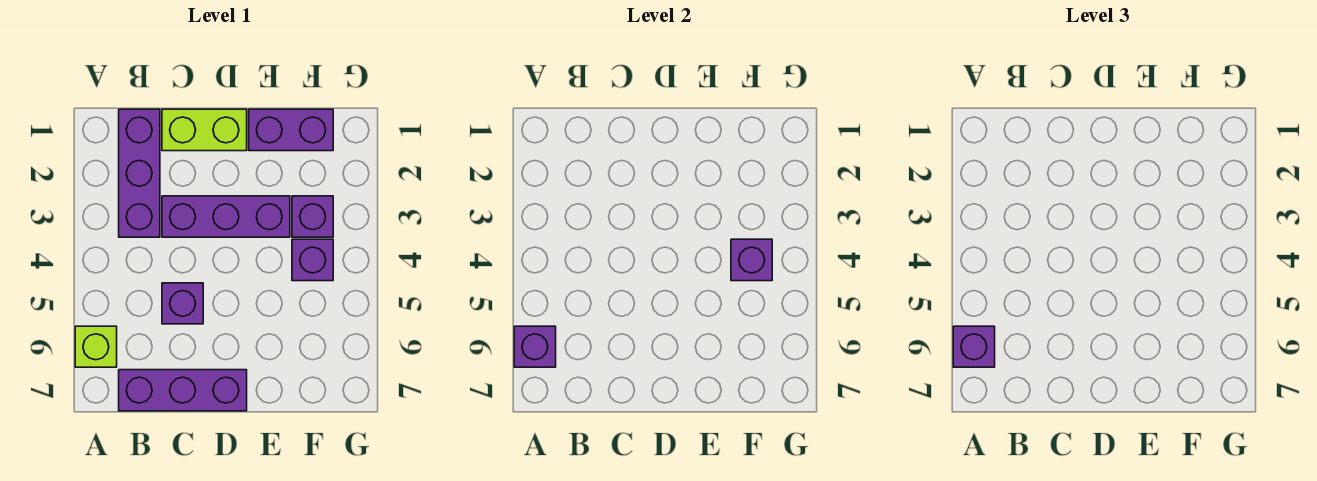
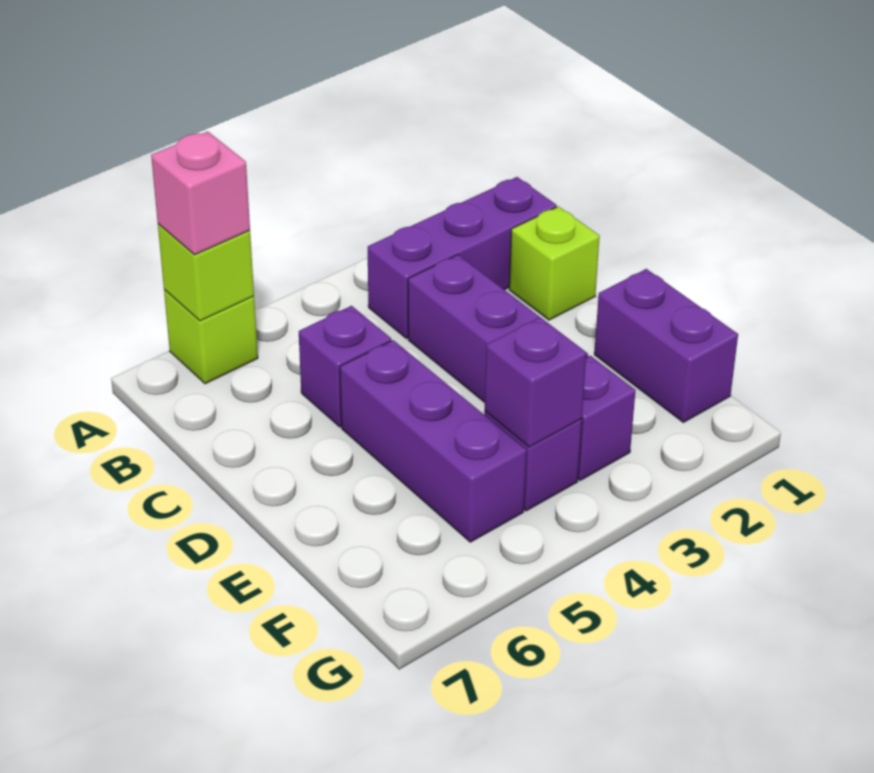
purple brick A6 level 2 -> lime brick A6 level 2
purple brick A6 level 3 -> pink brick A6 level 3
purple brick B7:D7 level 1 -> purple brick D5:F5 level 1
lime brick C1:D1 level 1 -> lime brick C1 level 1

